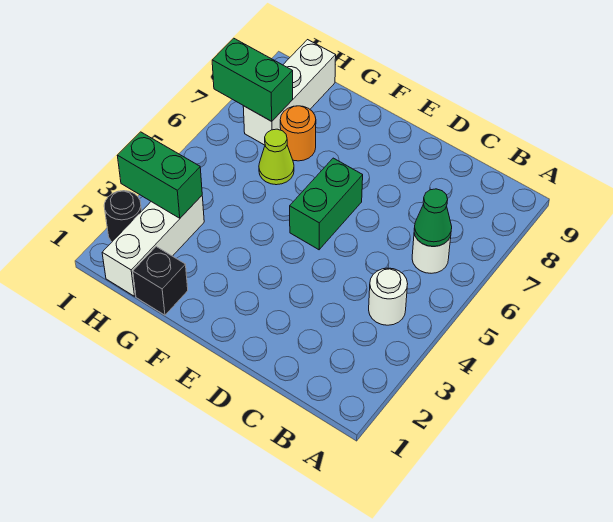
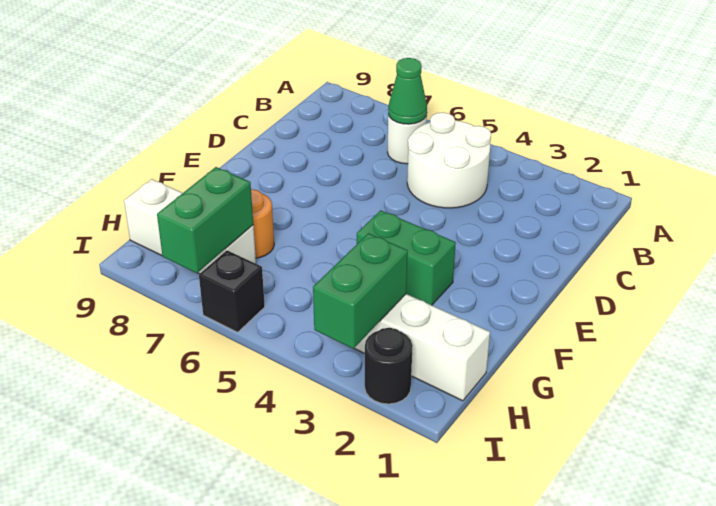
white round brick B4 level 1 -> white round brick B4:C5 level 1
green brick E5:E6 level 1 -> green brick F3:F4 level 1
black brick G1 level 1 -> black brick I6 level 1
lime cone G6 level 1 -> none

